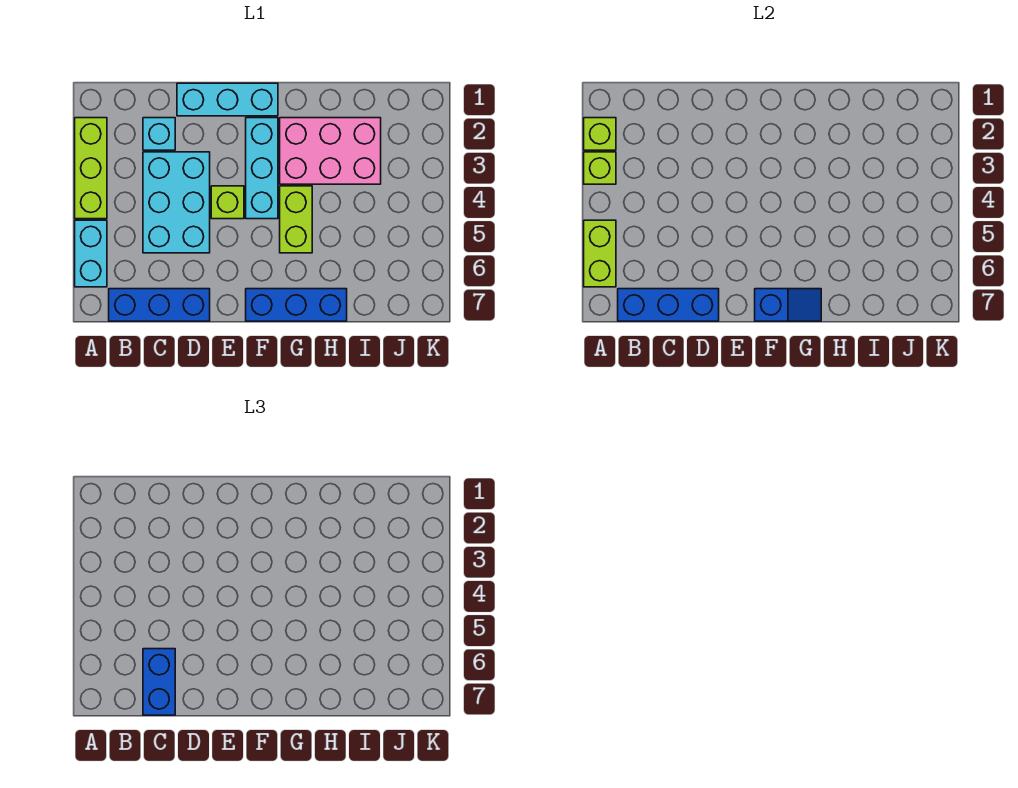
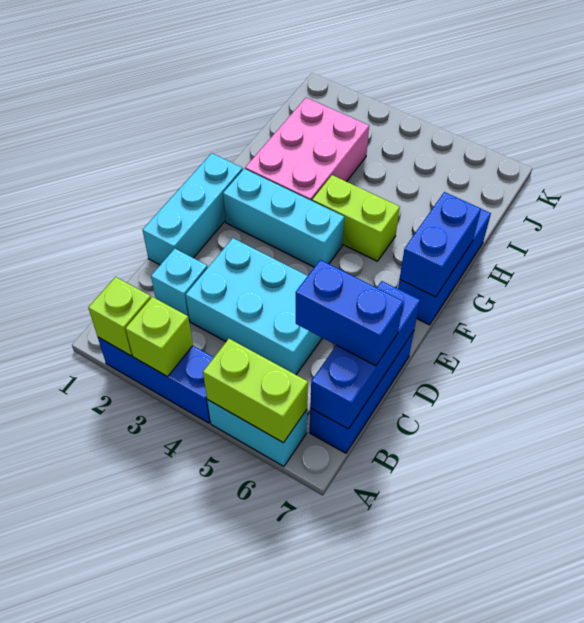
lime brick A2:A4 level 1 -> blue brick A2:A4 level 1
lime brick E4 level 1 -> none
blue slope F7:G7 level 2 top F -> blue brick F7:G7 level 2

